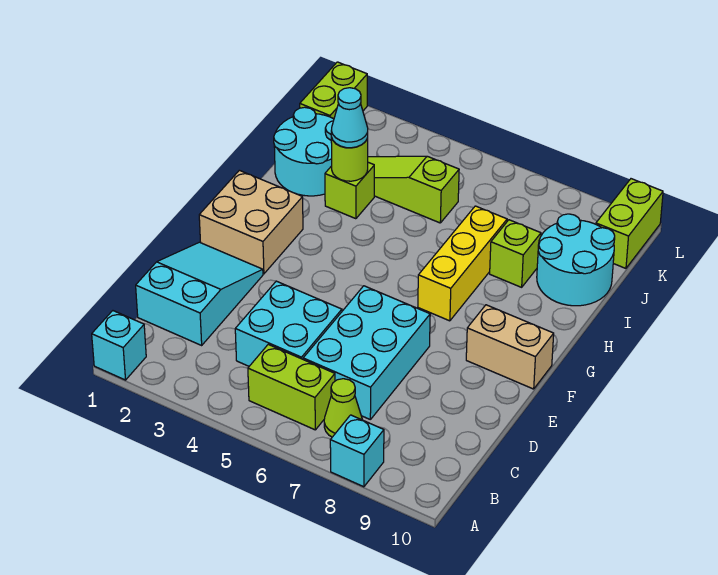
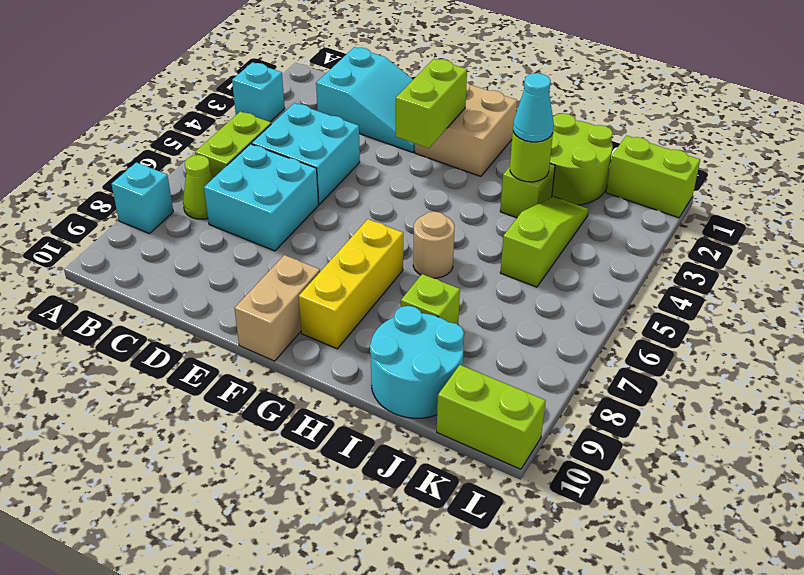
cyan brick A1 level 1 -> cyan brick A3 level 1
cyan brick C6:E7 level 1 -> cyan brick C6:D7 level 1
none -> lime brick F2:F3 level 2
yellow brick G7:I7 level 1 -> yellow brick G7:G9 level 1
none -> tan round brick H6 level 1
cyan round brick I1:J2 level 1 -> lime round brick I1:J2 level 1

